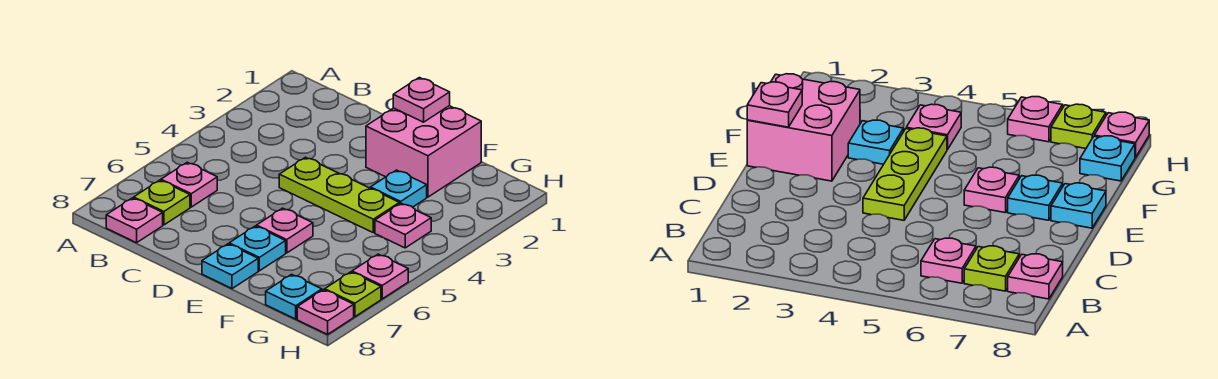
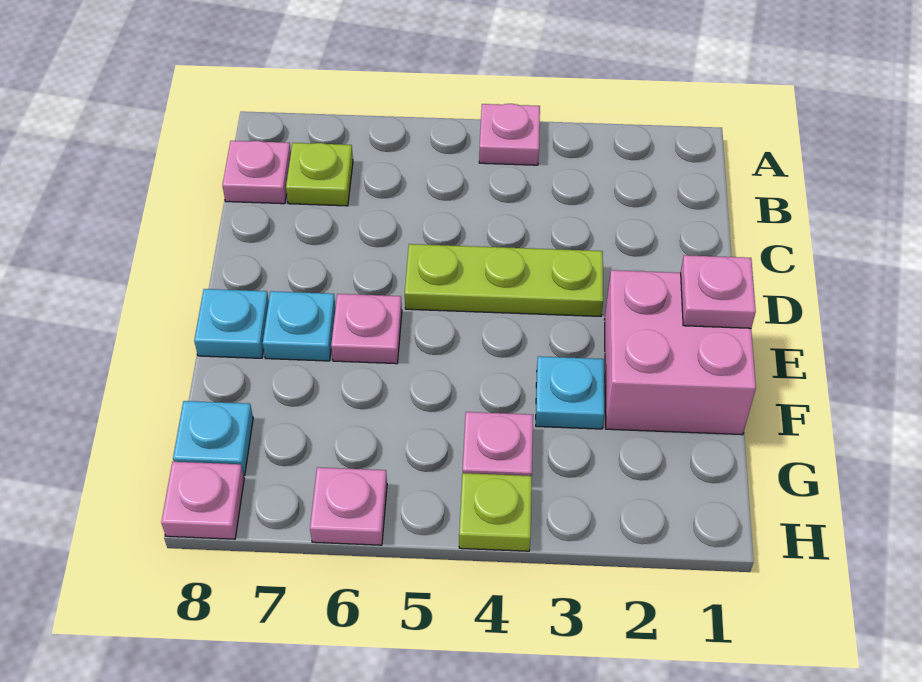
pink plate B6 level 1 -> pink plate A4 level 1
lime plate D4:F4 level 1 -> lime plate D3:D5 level 1
lime plate H7 level 1 -> lime plate H4 level 1

